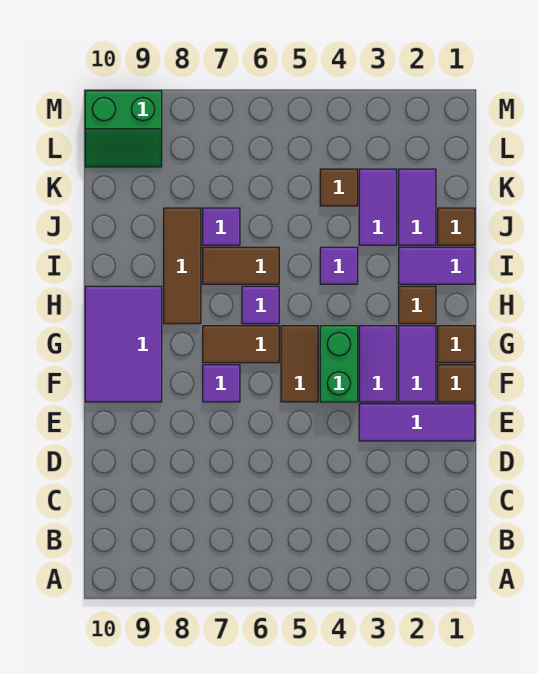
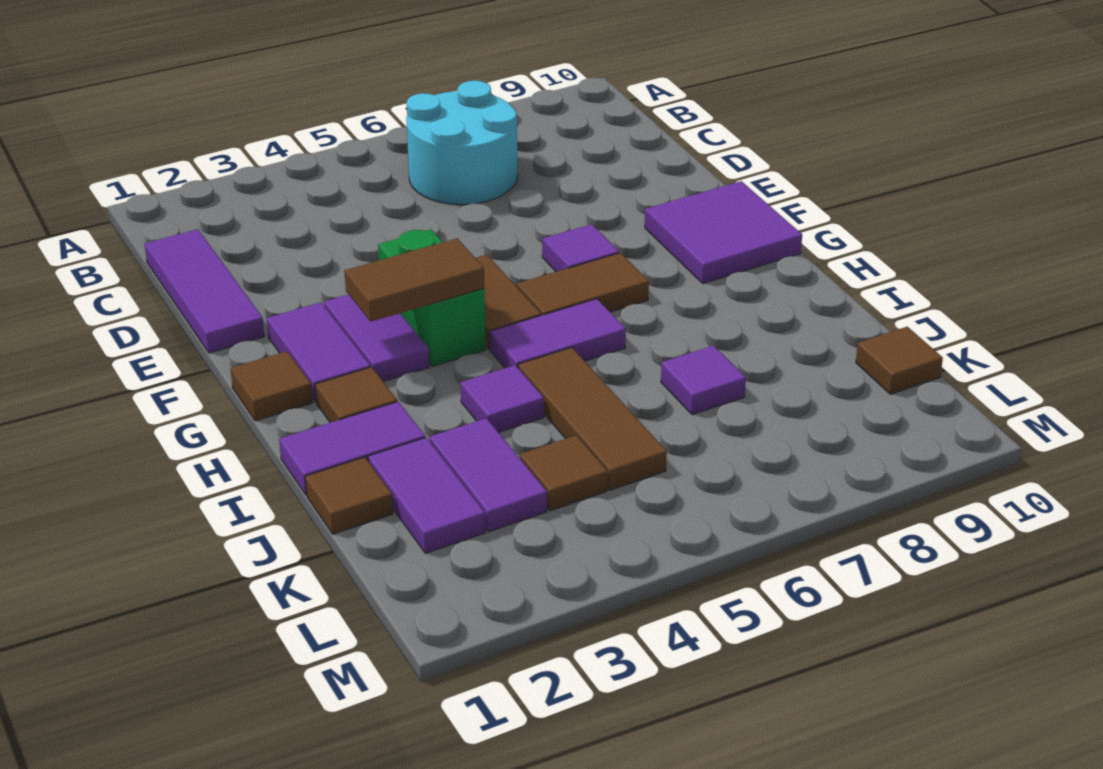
none -> cyan round brick B6:C7 level 1
purple tile E1:E3 level 1 -> purple tile C1:E1 level 1
brown tile F1 level 1 -> brown tile K10 level 1
purple tile F9:H10 level 1 -> purple tile F9:G10 level 1
purple tile H6 level 1 -> purple tile H5:H6 level 1
brown tile H8:J8 level 1 -> brown tile I5:K5 level 1
brown tile I6:I7 level 1 -> brown tile G3:G4 level 2
green slope L9:M10 level 1 top M -> none

